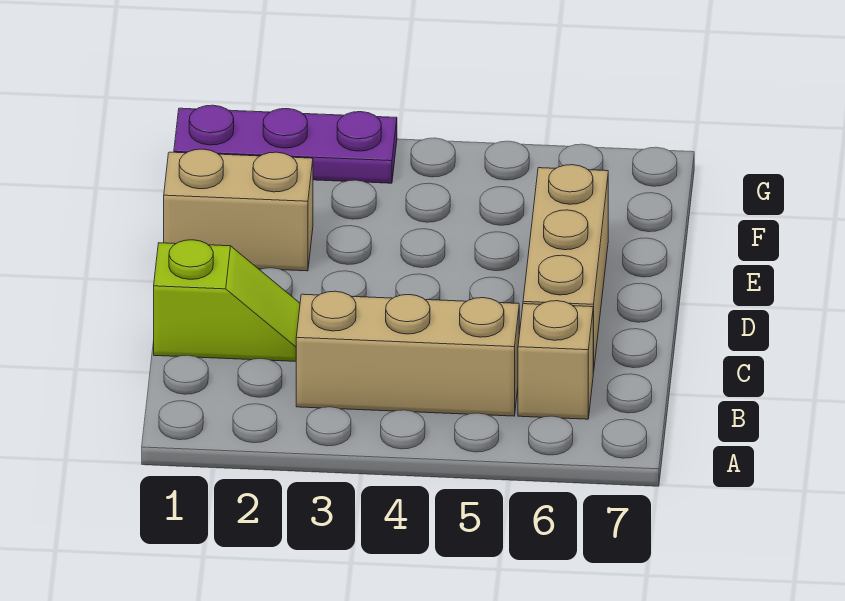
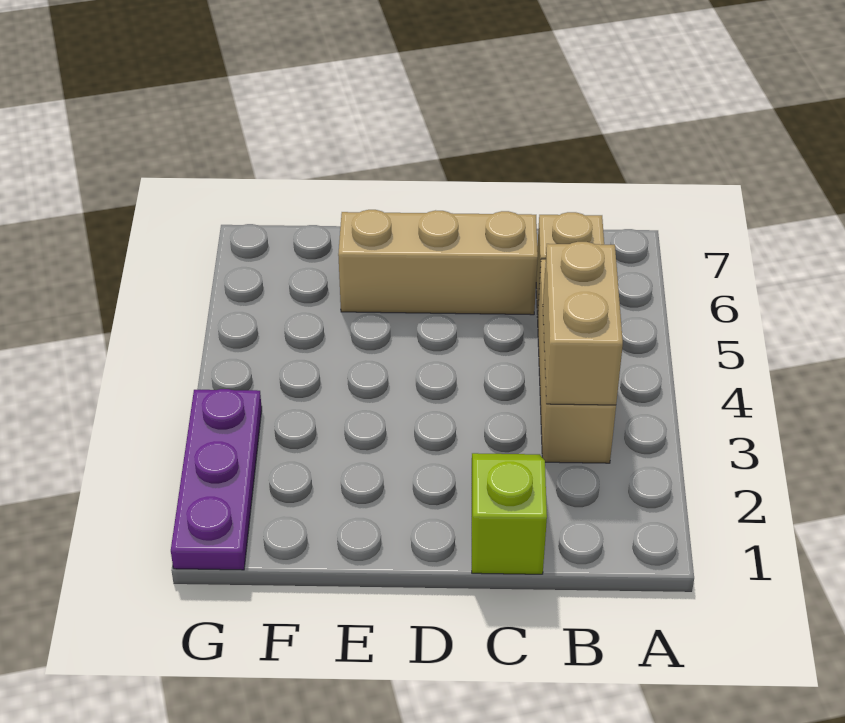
tan brick E1:E2 level 1 -> tan brick B3:B4 level 2

